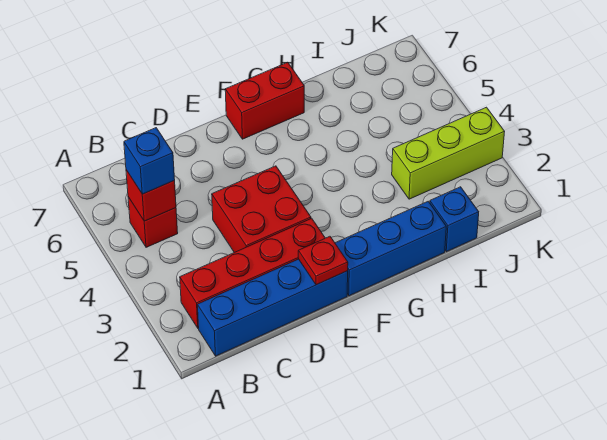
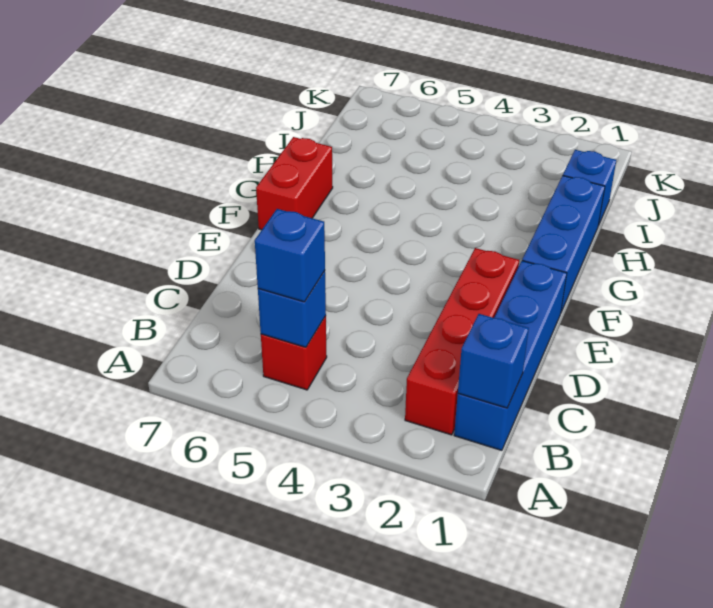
none -> blue brick B1 level 2
red brick B5 level 2 -> blue brick B5 level 2
red brick D3:E4 level 1 -> none
red plate E1 level 2 -> none
lime brick I3:K3 level 1 -> none

